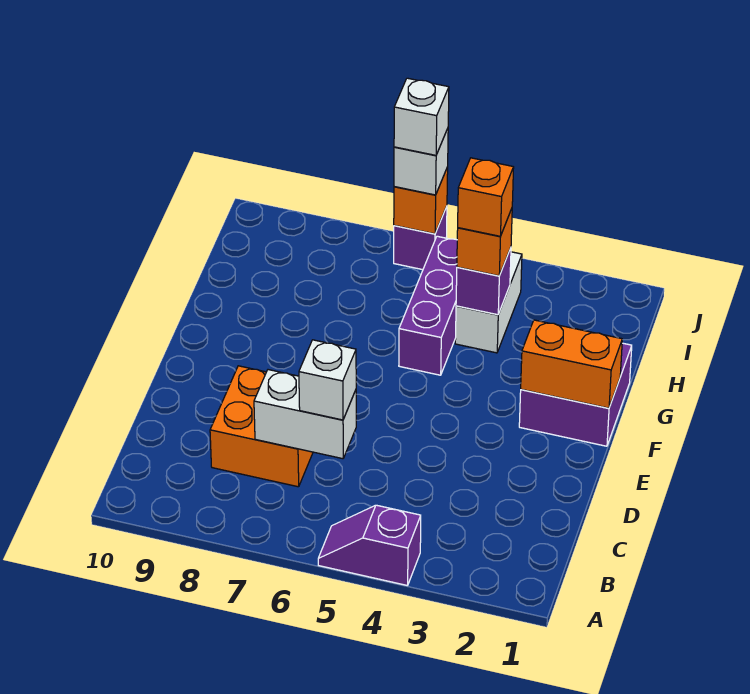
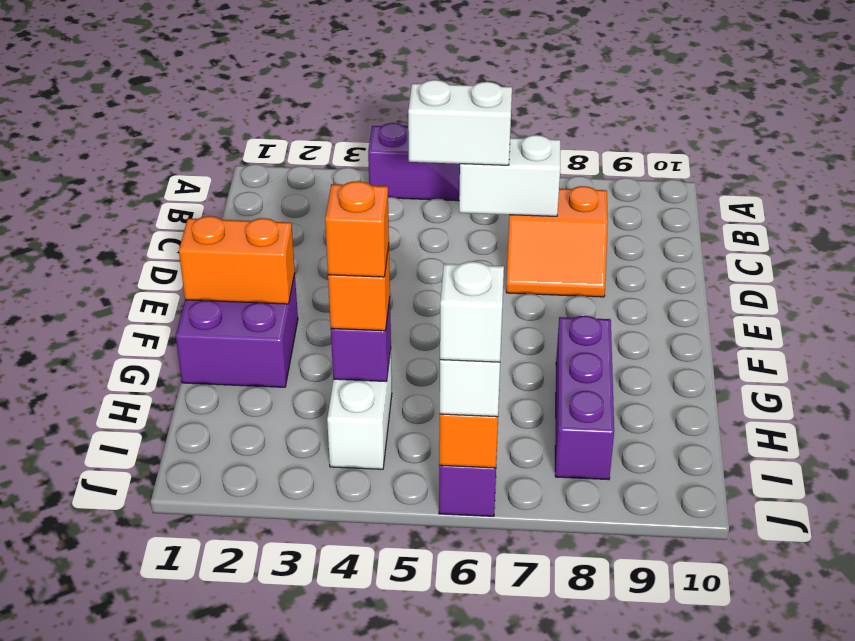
white brick C6 level 3 -> white brick C5:C6 level 3
orange brick C7:D8 level 1 -> orange slope C7:D8 level 1 top C
purple brick G5:I5 level 1 -> purple brick G8:I8 level 1

